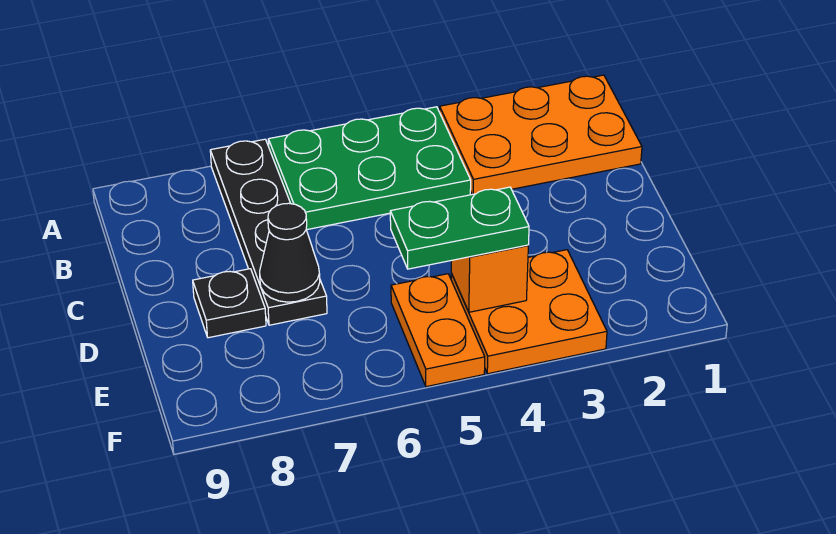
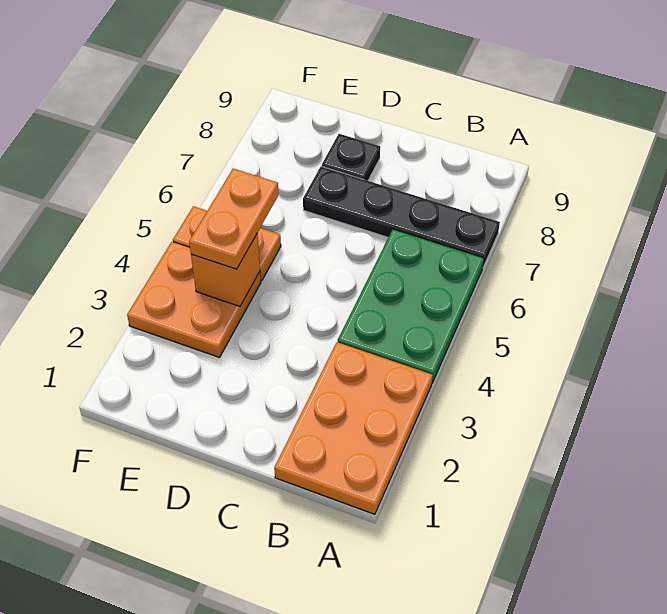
black cone D7 level 2 -> none
green plate E4:E5 level 3 -> orange plate E4:E5 level 3

